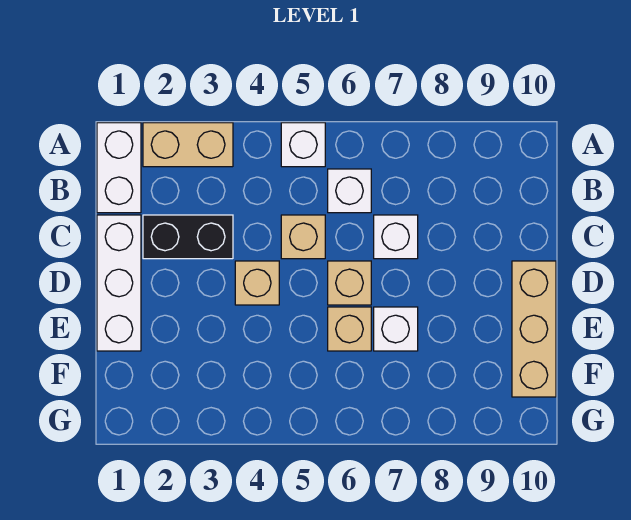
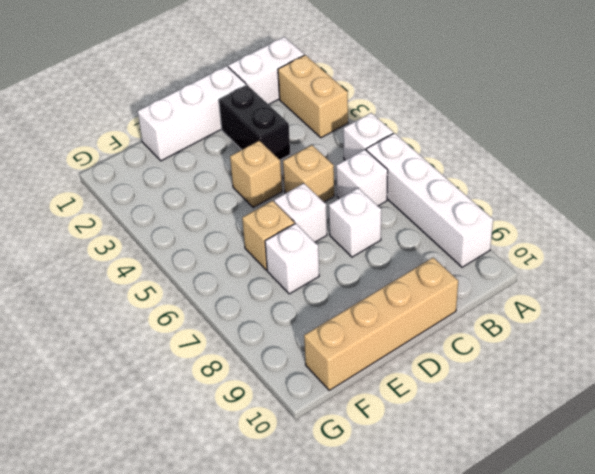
none -> white brick A6:A9 level 1
tan brick D6 level 1 -> white brick D6 level 1
tan brick D10:F10 level 1 -> tan brick C10:F10 level 1

